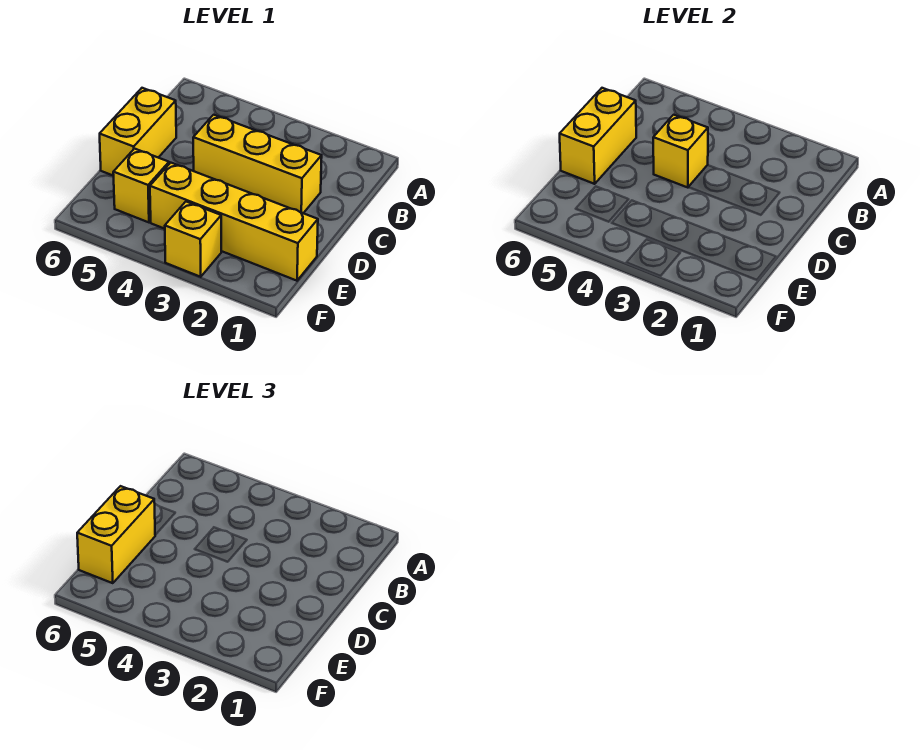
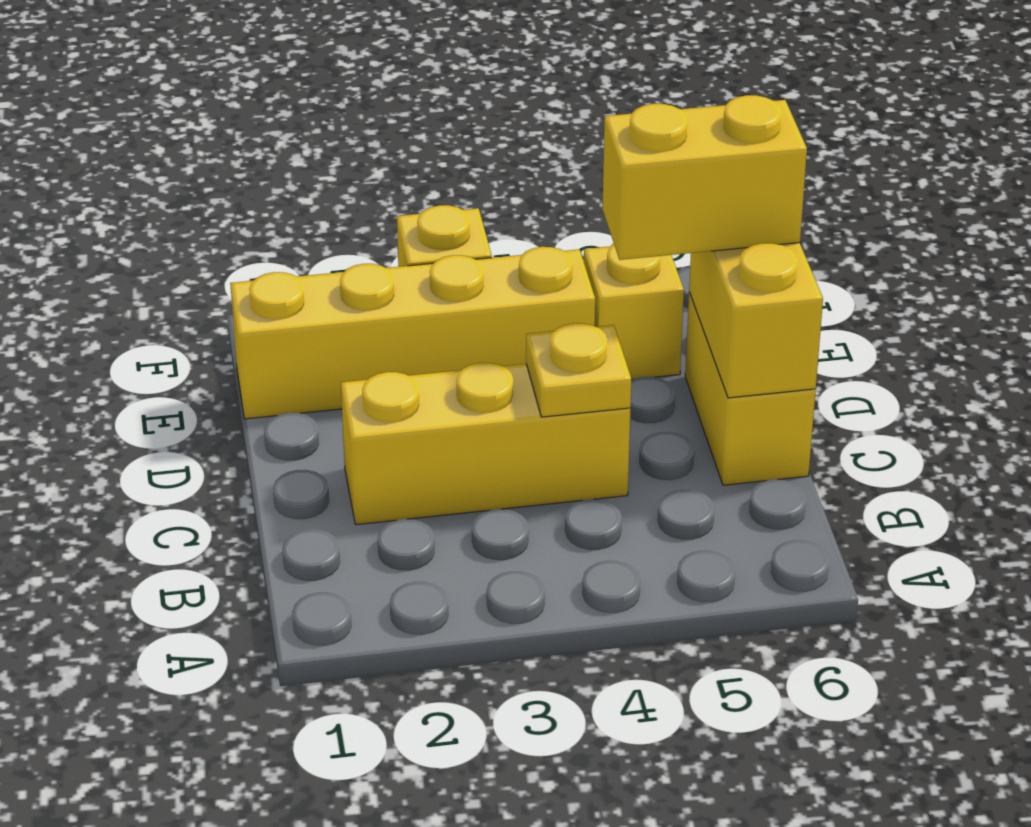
yellow brick C4 level 2 -> yellow plate C4 level 2
yellow brick D6:E6 level 3 -> yellow brick D5:D6 level 3

